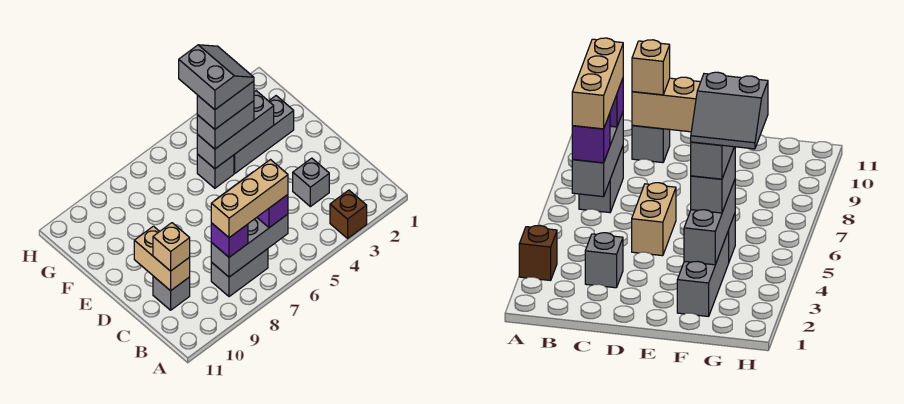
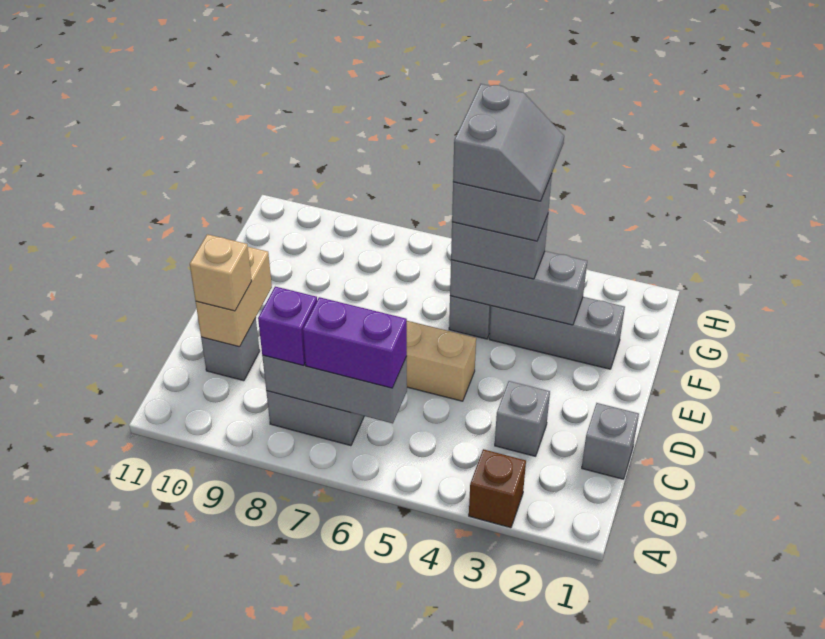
purple brick B6 level 3 -> purple brick B6:B7 level 3
tan brick B6:B8 level 4 -> none
none -> grey brick C1 level 1

